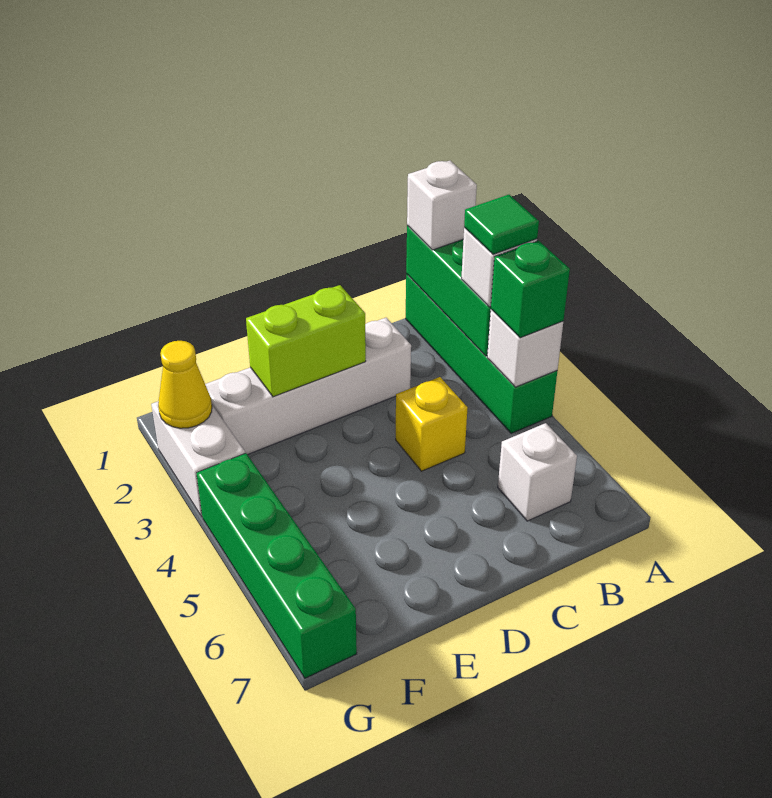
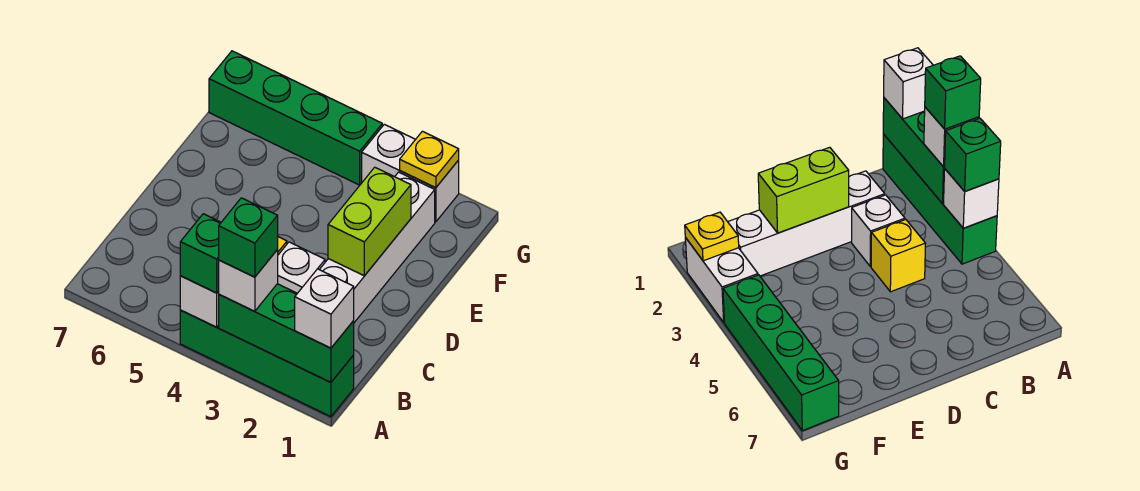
green tile A3 level 4 -> green brick A3 level 4
white brick B6 level 1 -> white brick C3 level 1
yellow cone G2 level 2 -> yellow plate G2 level 2

